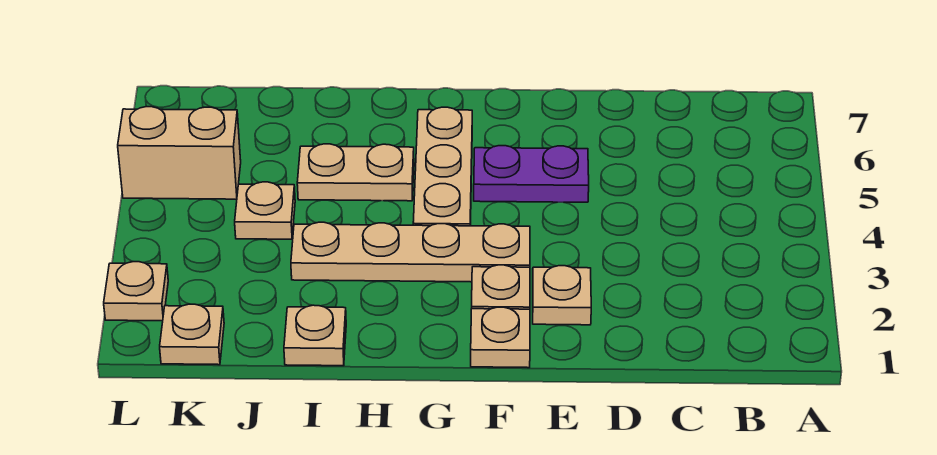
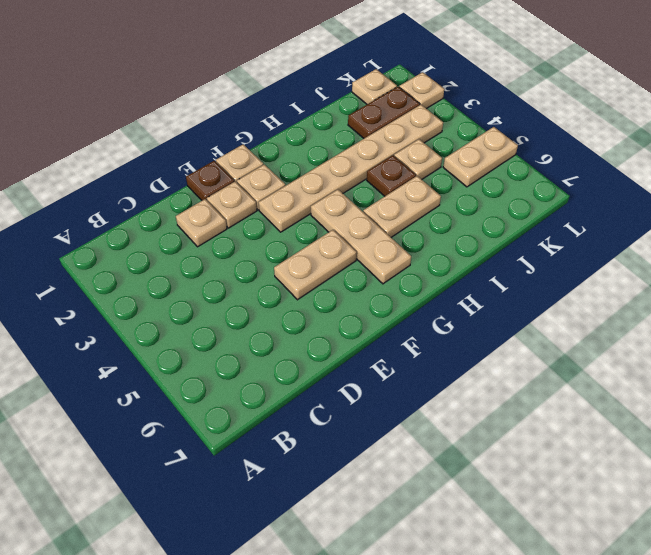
none -> brown plate E1 level 1
purple plate E5:F5 level 1 -> tan plate E5:F5 level 1
tan plate F3:I3 level 1 -> tan plate F3:K3 level 1
tan plate I1 level 1 -> tan plate D2 level 1
none -> brown plate I4 level 1
none -> brown plate J2:K2 level 1
tan brick K5:L5 level 1 -> tan plate K5:L5 level 1

